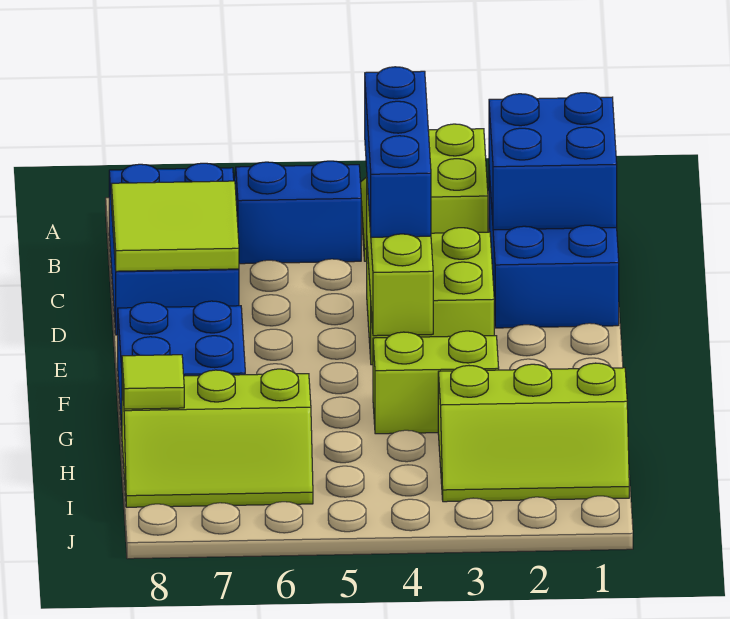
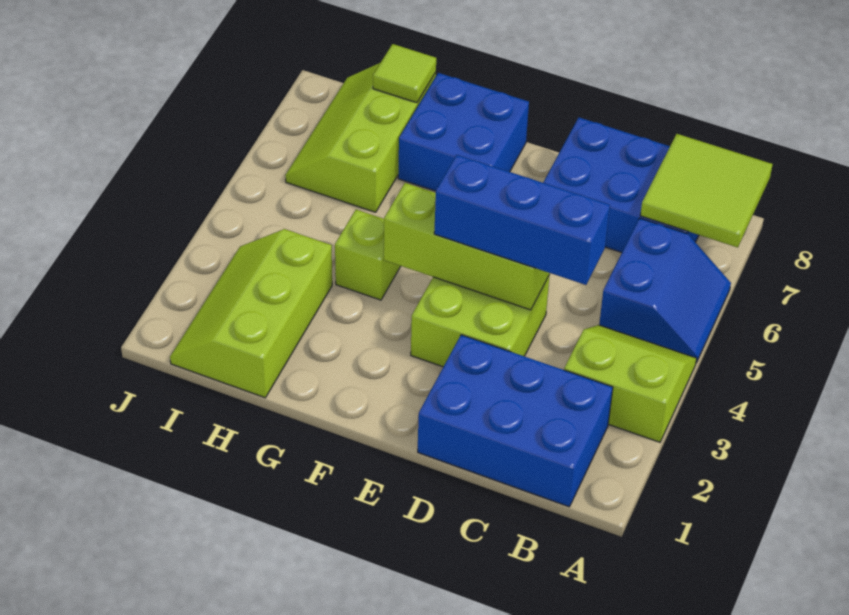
blue brick B1:C2 level 2 -> none
lime tile C7:D8 level 2 -> lime tile A7:B8 level 2
lime brick G3:G4 level 1 -> lime brick G4 level 1

